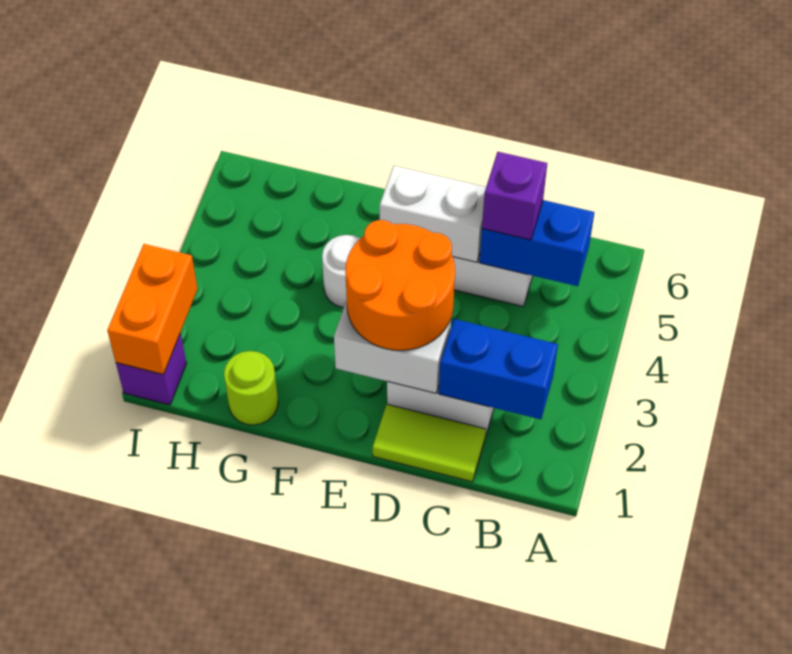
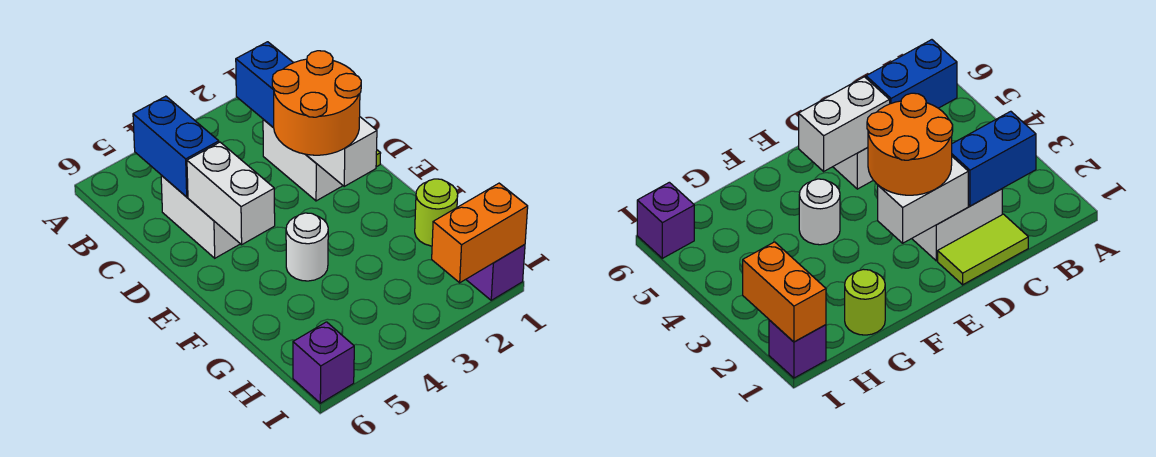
purple brick C5 level 3 -> purple brick I6 level 1

